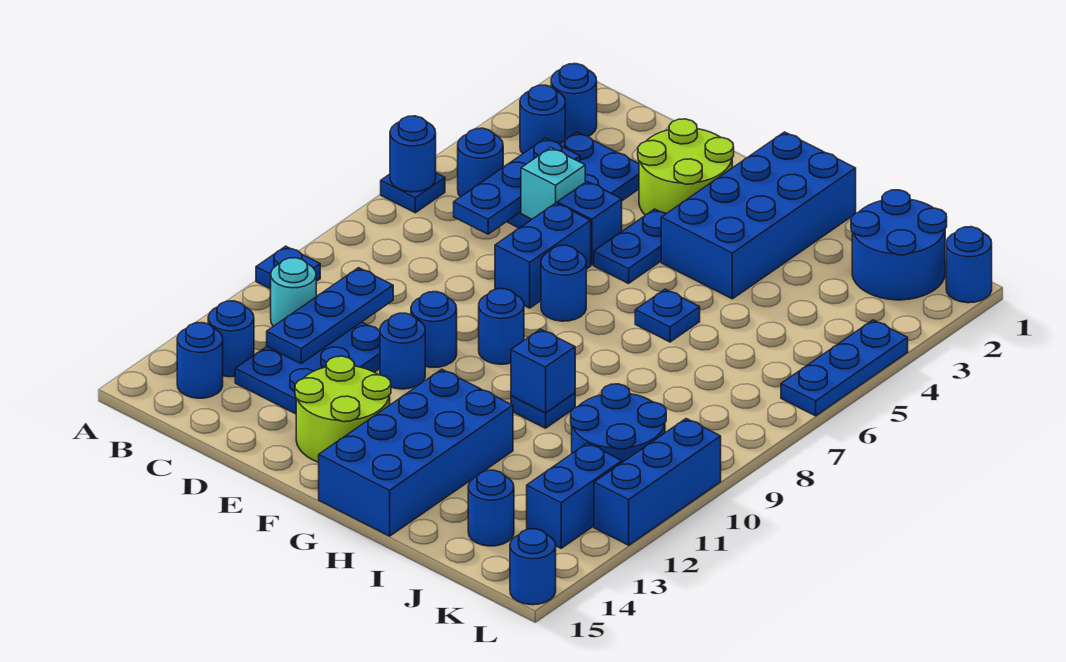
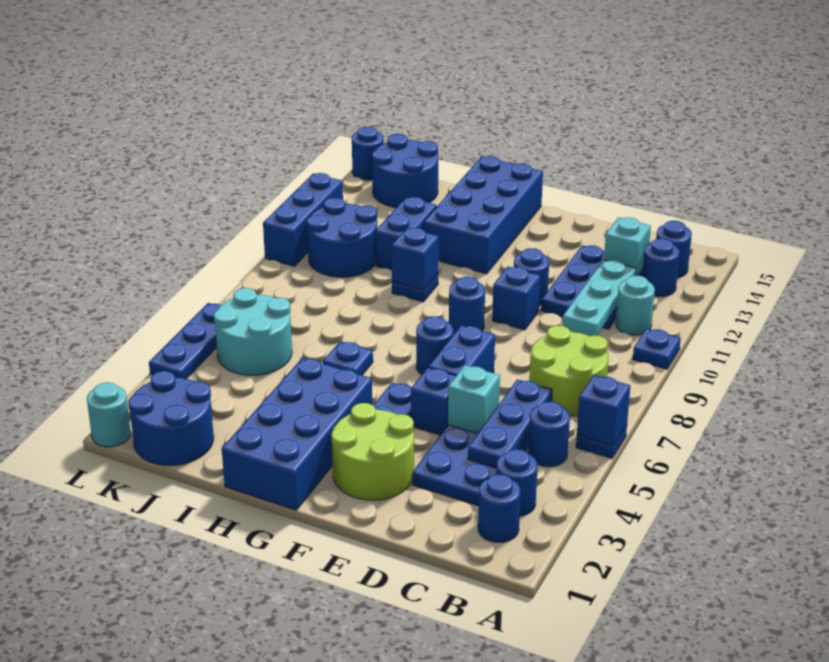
blue round brick A6 level 2 -> blue brick A6 level 2
blue plate C10:C12 level 2 -> cyan plate C10:C12 level 2
none -> cyan brick C13 level 2
blue round brick E10 level 1 -> blue brick E10 level 1
lime round brick E13:F14 level 1 -> lime round brick B7:C8 level 1
none -> cyan round brick J5:K6 level 1
blue round brick J14 level 1 -> blue round brick J14:K15 level 1
blue brick K12:K13 level 1 -> blue brick I11:I12 level 1
blue round brick L1 level 1 -> cyan round brick L1 level 1

